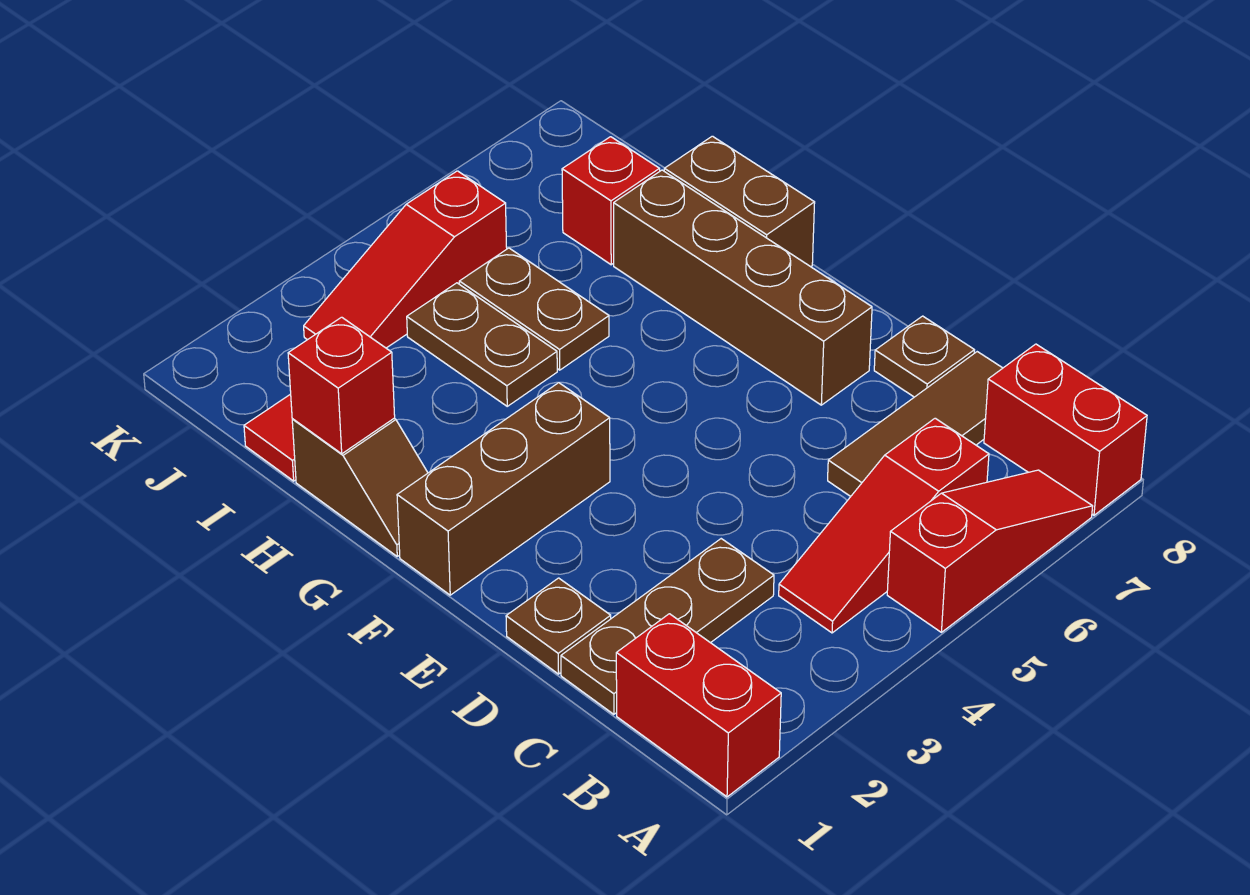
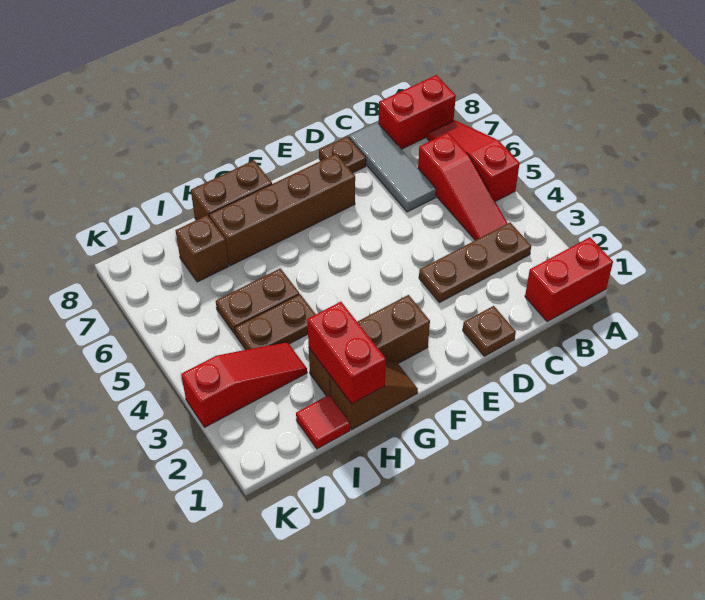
brown plate C1:C3 level 1 -> brown plate B3:D3 level 1
brown tile C6:C8 level 1 -> grey tile C6:C8 level 1
brown brick F1:F3 level 1 -> brown brick F2:H2 level 1
red brick H1 level 2 -> red brick H1:H2 level 2
red brick I7 level 1 -> brown brick I7 level 1
red slope J3:J5 level 1 top 5 -> red slope I3:K3 level 1 top K

